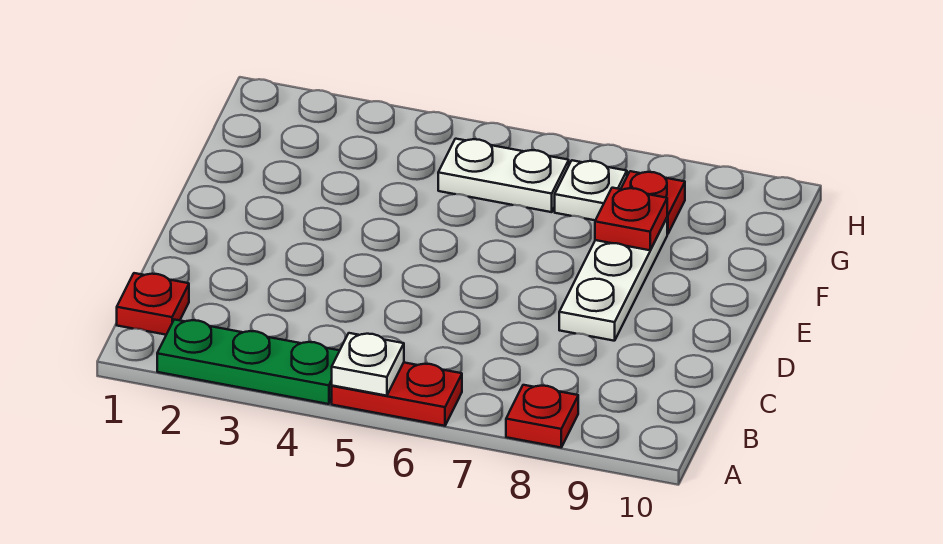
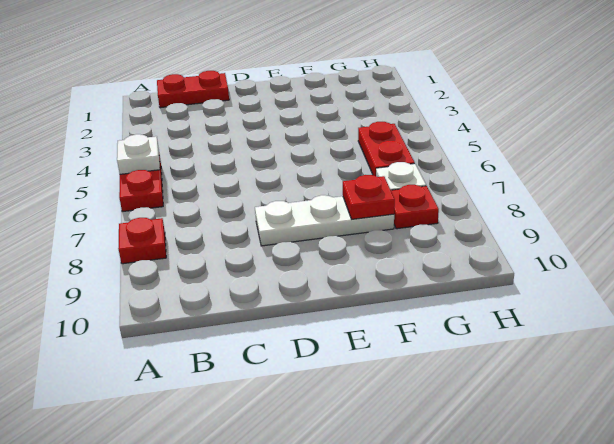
green plate A2:A4 level 1 -> none
red plate B1 level 1 -> red plate B1:C1 level 1
white plate G5:G6 level 1 -> red plate G5:G6 level 1

